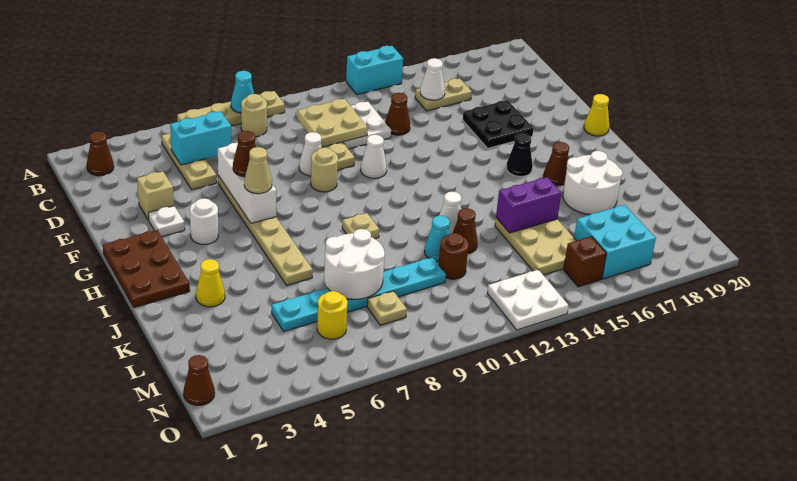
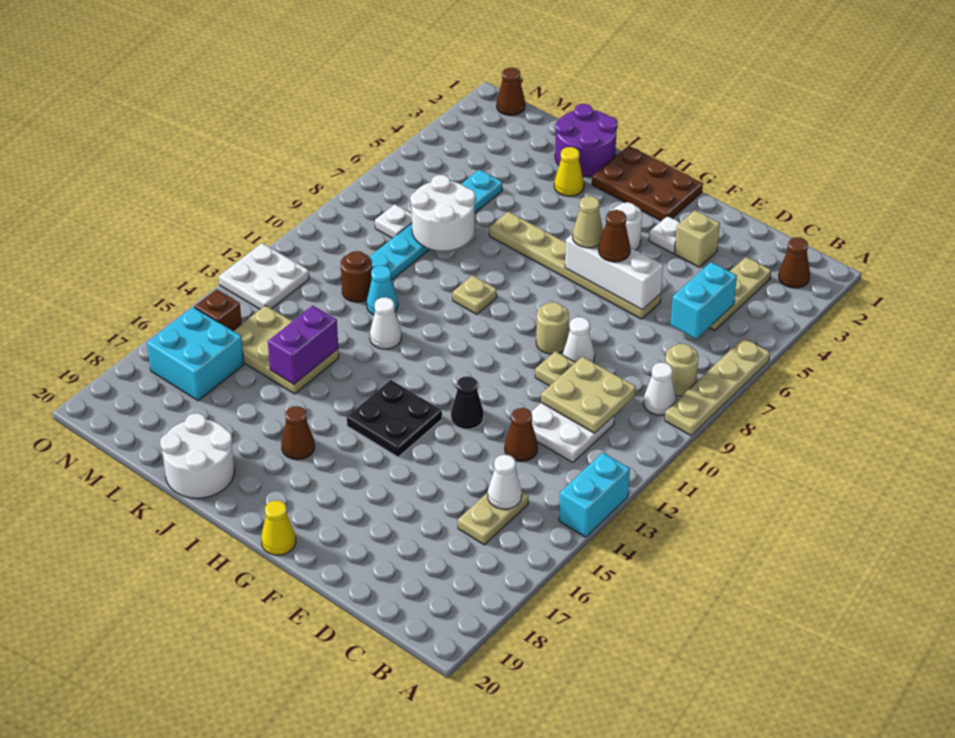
cyan cone A8 level 2 -> none
tan plate B5:D5 level 1 -> tan plate C3:C5 level 1
black plate E16:F17 level 1 -> black plate G14:H15 level 1
white cone F11 level 1 -> white cone B9 level 1
black cone H16 level 1 -> black cone F13 level 1
none -> purple round brick J1:K2 level 1
white round brick J17:K18 level 1 -> white round brick J19:K20 level 1
brown cone K12 level 1 -> none
yellow round brick M6 level 1 -> none
tan plate M8 level 1 -> white plate M8 level 1

